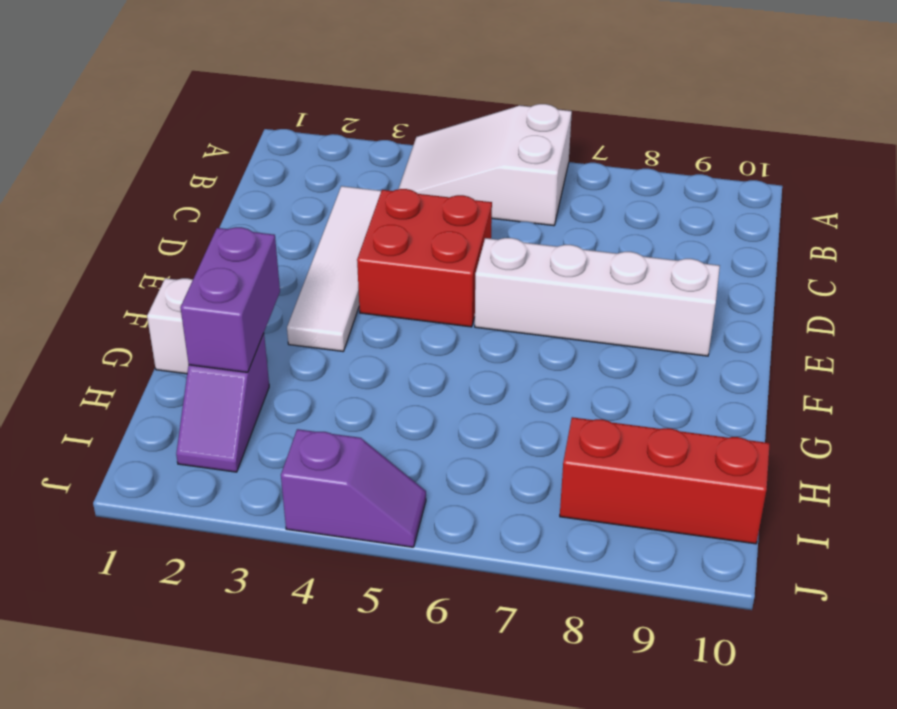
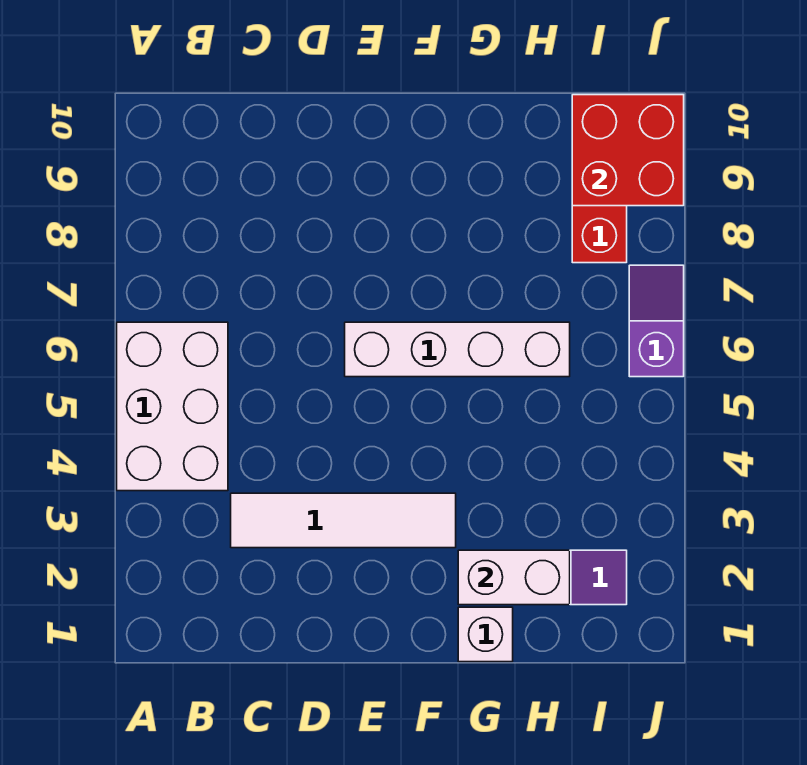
white slope A4:B6 level 1 top 6 -> white brick A4:B6 level 1
red brick D4:E5 level 1 -> red brick I9:J10 level 2
white brick E6:E9 level 1 -> white brick E6:H6 level 1
purple brick G2:H2 level 2 -> white brick G2:H2 level 2
purple slope J4:J5 level 1 top 4 -> purple slope J6:J7 level 1 top 6

